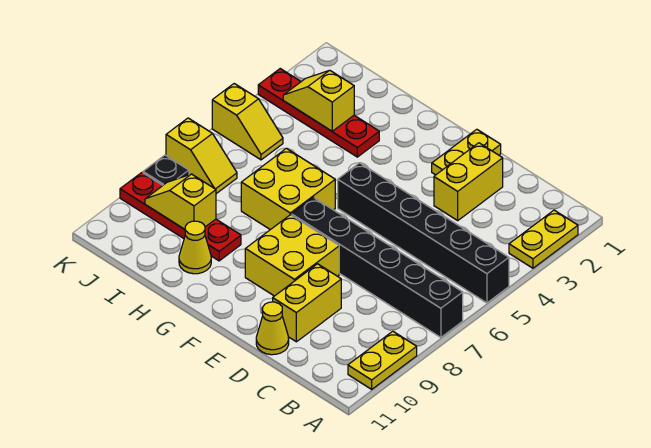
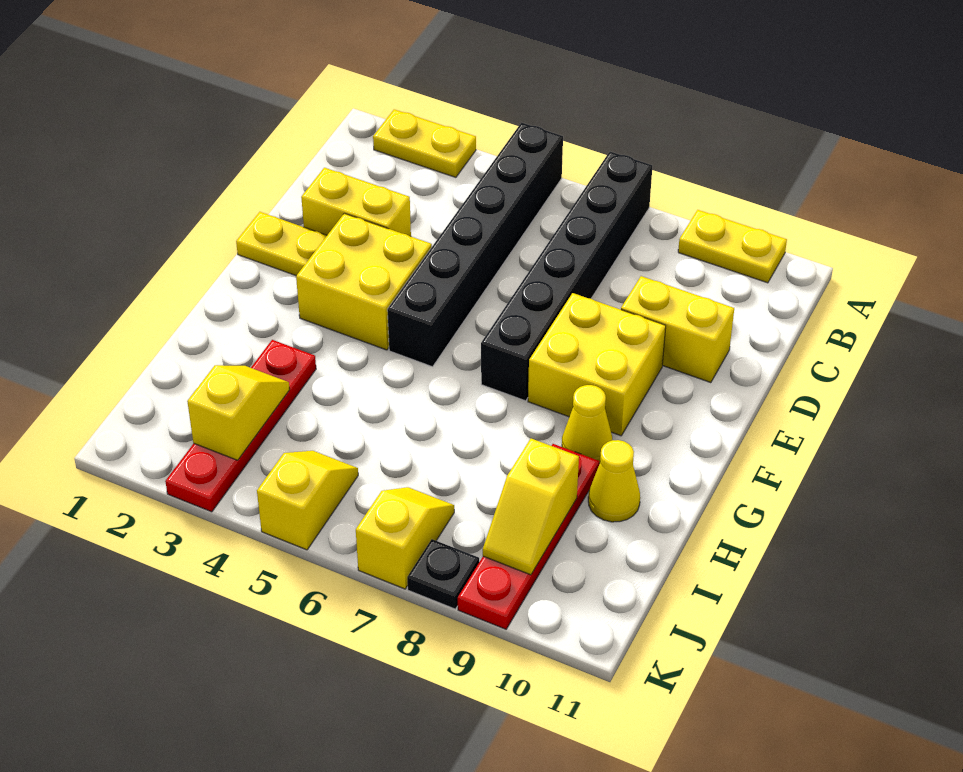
yellow cone D11 level 1 -> yellow cone G9 level 1
yellow brick G6:H7 level 1 -> yellow brick E3:F4 level 1
yellow slope I3:J3 level 2 top I -> yellow slope I3:J3 level 2 top J

